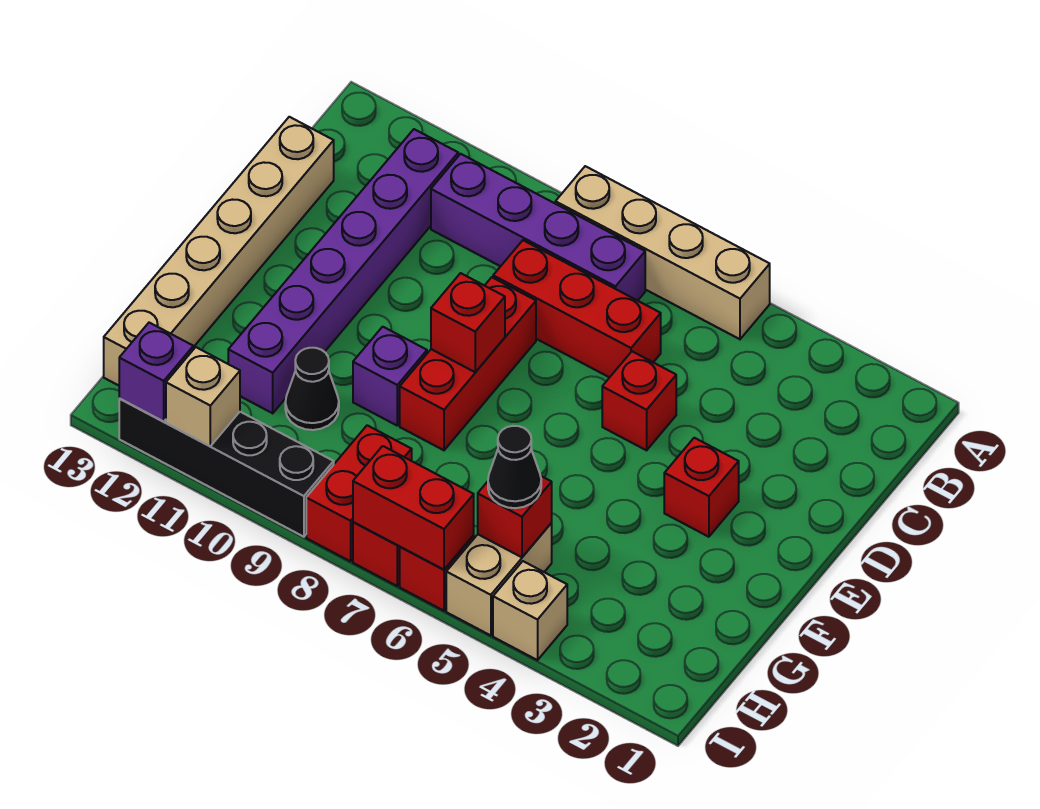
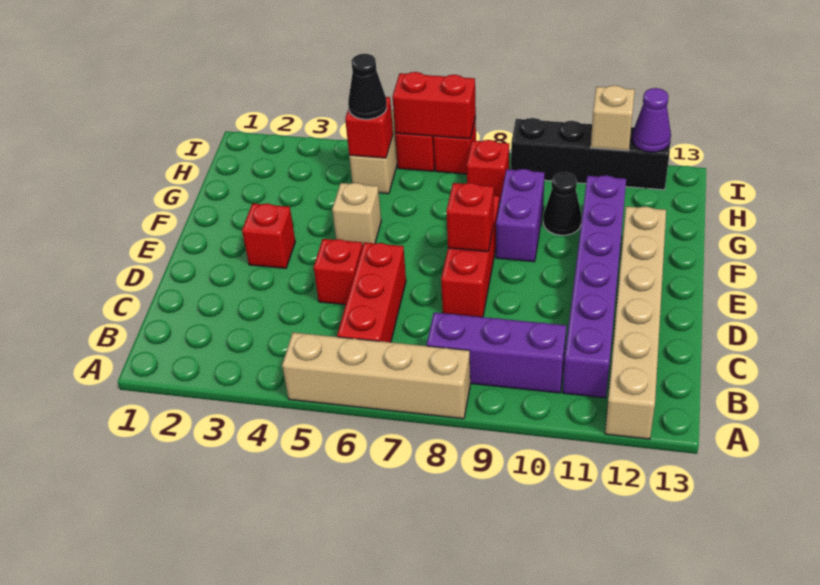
purple brick B7:B10 level 1 -> purple brick B8:B10 level 1
red brick C6:C8 level 1 -> red brick B6:D6 level 1
tan brick C13:H13 level 1 -> tan brick A12:F12 level 1
purple brick F9 level 1 -> purple brick F9:G9 level 1
red brick H8:I8 level 1 -> red brick H8 level 1
tan brick I4 level 1 -> tan brick F5 level 1
purple brick I12 level 2 -> purple cone I12 level 2

